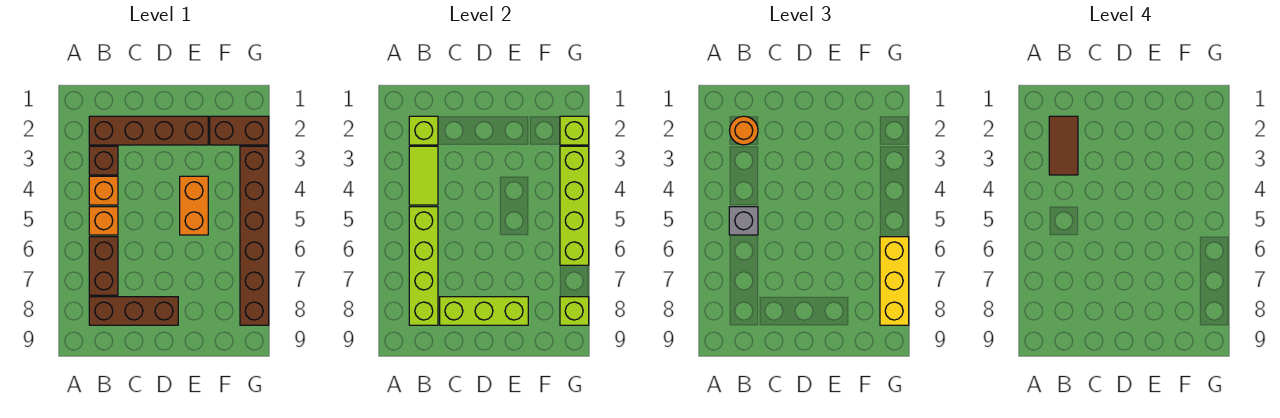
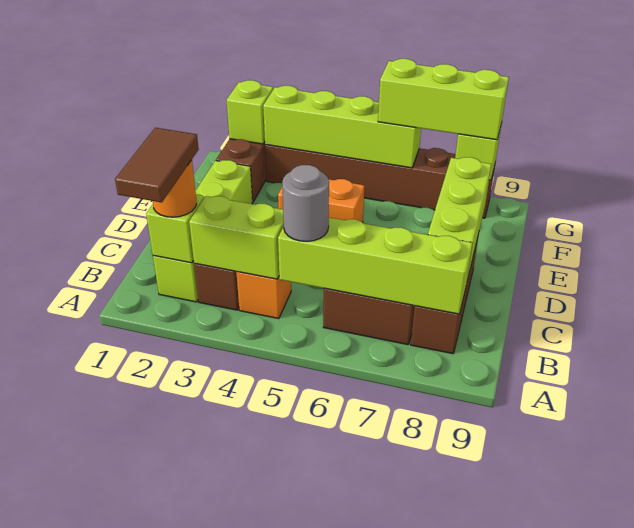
brown brick B2:E2 level 1 -> lime brick B2:E2 level 1
brown tile B2:B3 level 4 -> brown tile A2:B2 level 4
lime tile B3:B4 level 2 -> lime brick B3:B4 level 2
orange brick B5 level 1 -> none
grey brick B5 level 3 -> grey round brick B5 level 3
yellow brick G6:G8 level 3 -> lime brick G6:G8 level 3

